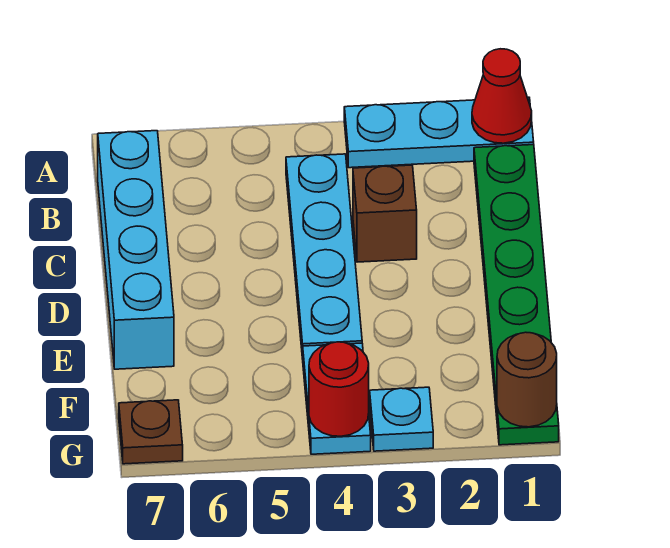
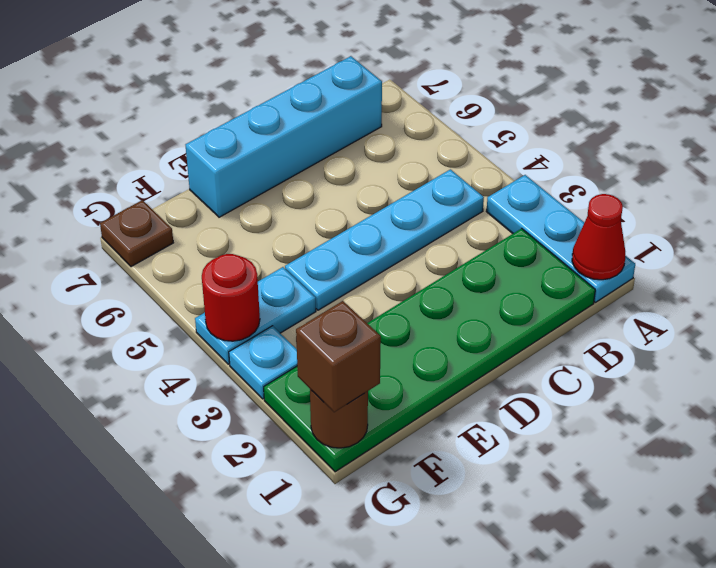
green plate B1:G1 level 1 -> green plate B1:G2 level 1
brown brick C3 level 1 -> brown brick G1 level 3

